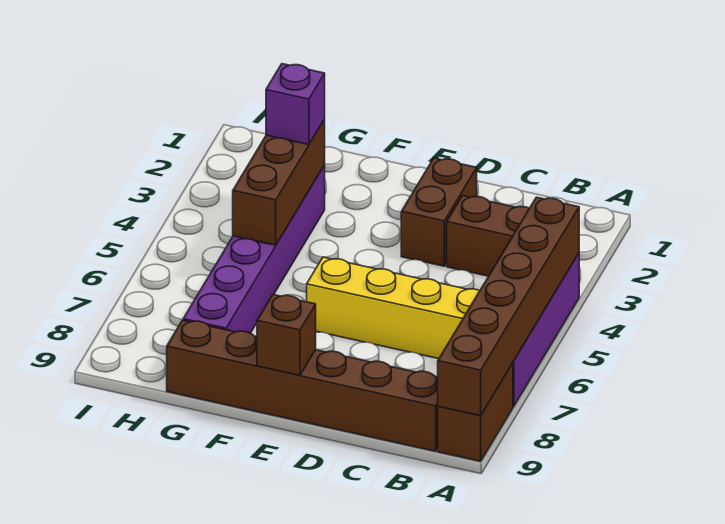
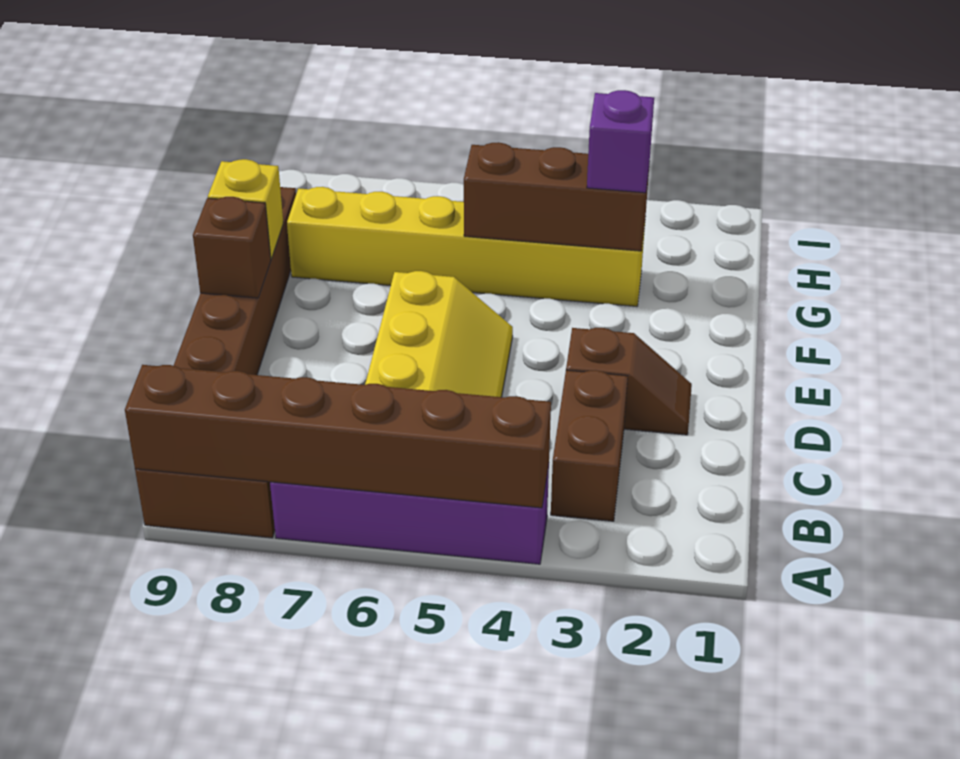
brown brick D2:D3 level 1 -> brown slope D2:D3 level 1 top 3
none -> yellow brick F9 level 2
purple brick G3:G8 level 1 -> yellow brick G3:G8 level 1

